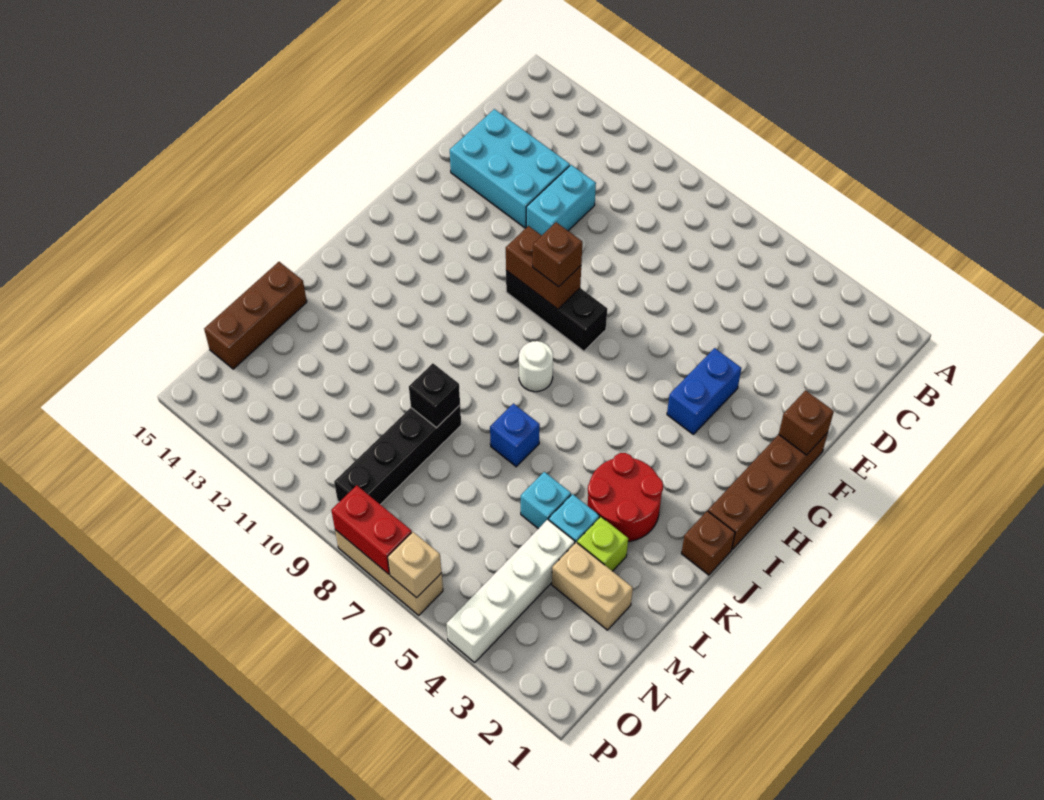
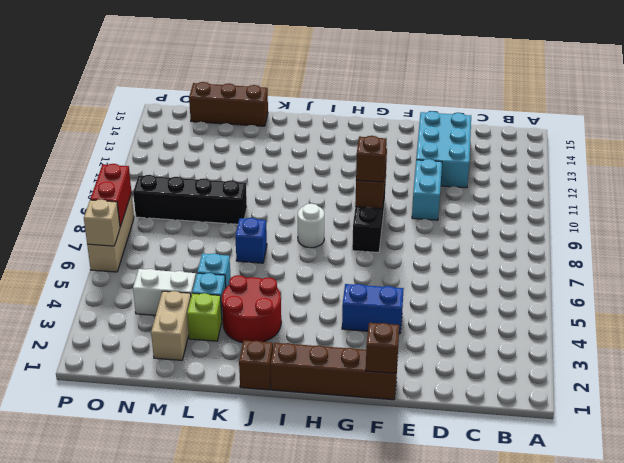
cyan brick D11:E11 level 1 -> cyan brick E10:E11 level 1
black brick L9 level 2 -> none
white brick M4:P4 level 1 -> white brick M4:N4 level 1

